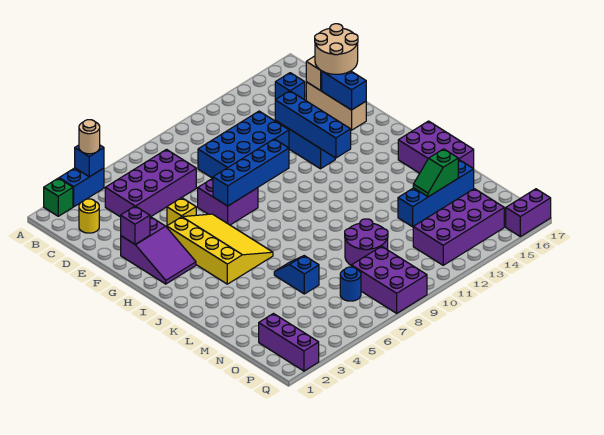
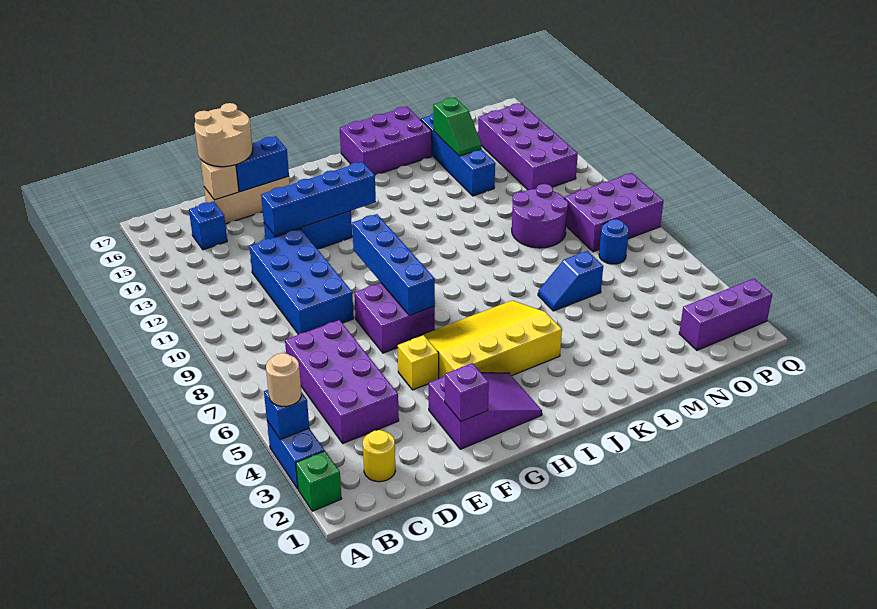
purple brick Q16:Q17 level 1 -> none

